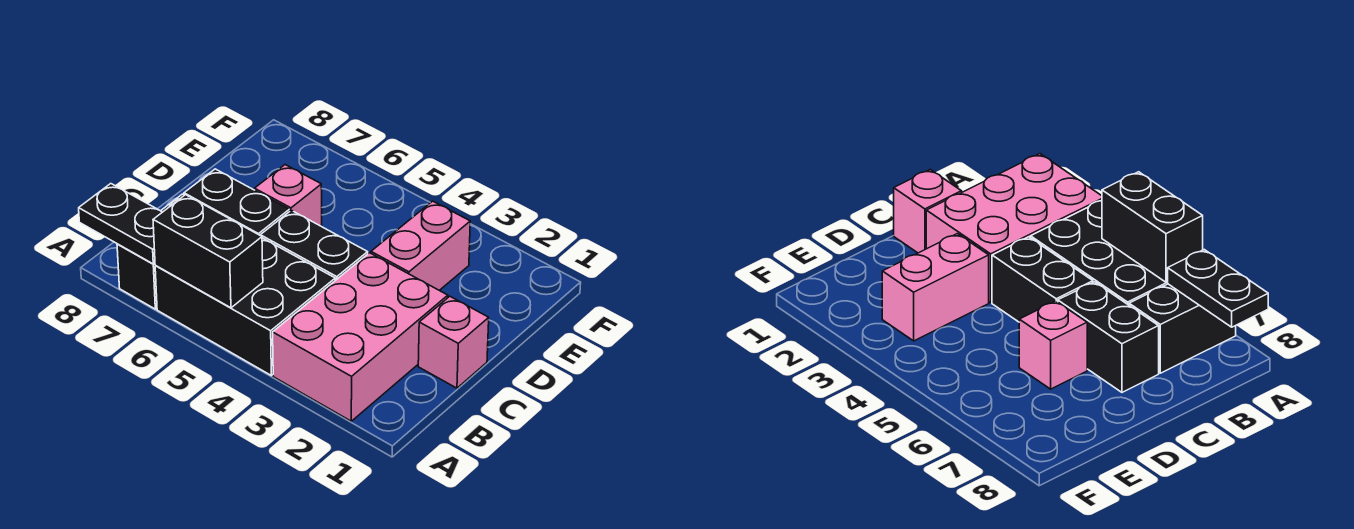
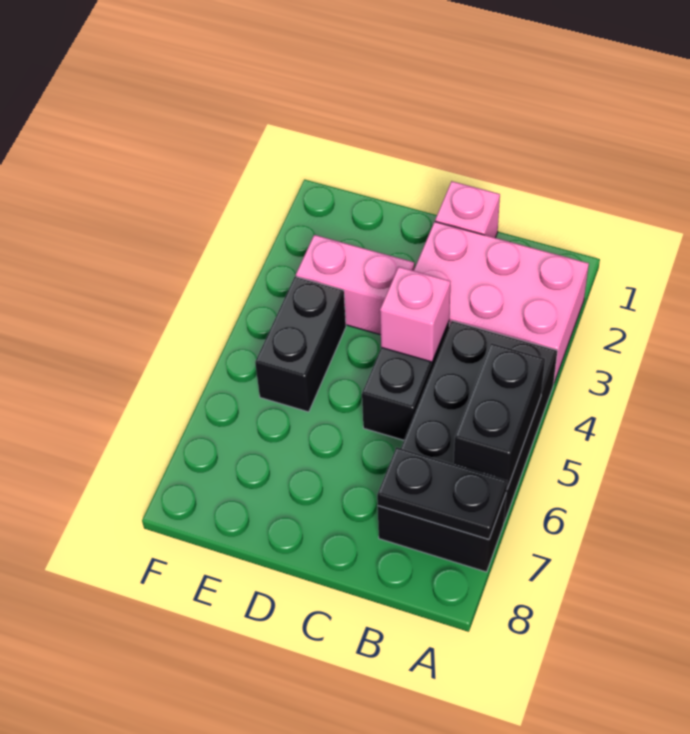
black plate A7:A8 level 2 -> black plate A7:B7 level 2
black brick C6:C7 level 1 -> black brick E4:E5 level 1
pink brick D6 level 1 -> pink brick C4 level 2

